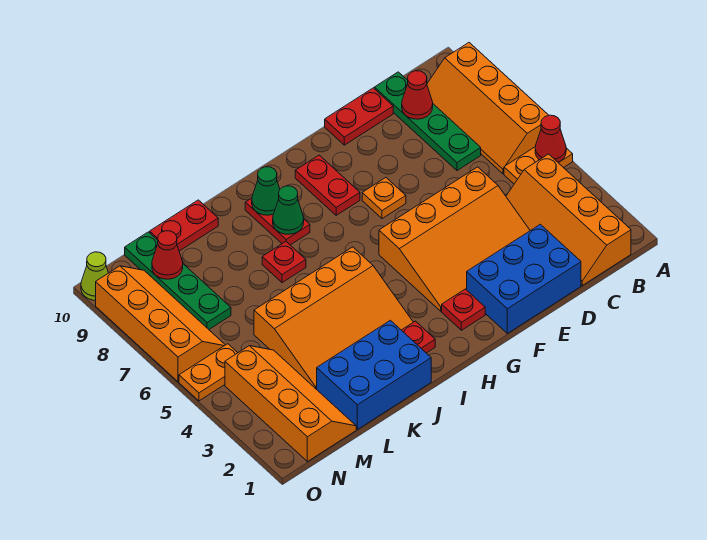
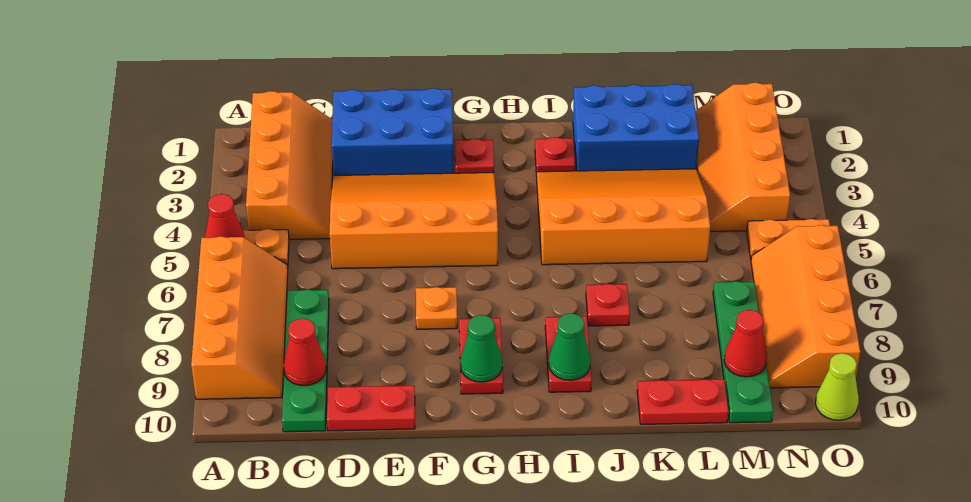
green cone I8 level 2 -> green cone G9 level 2

